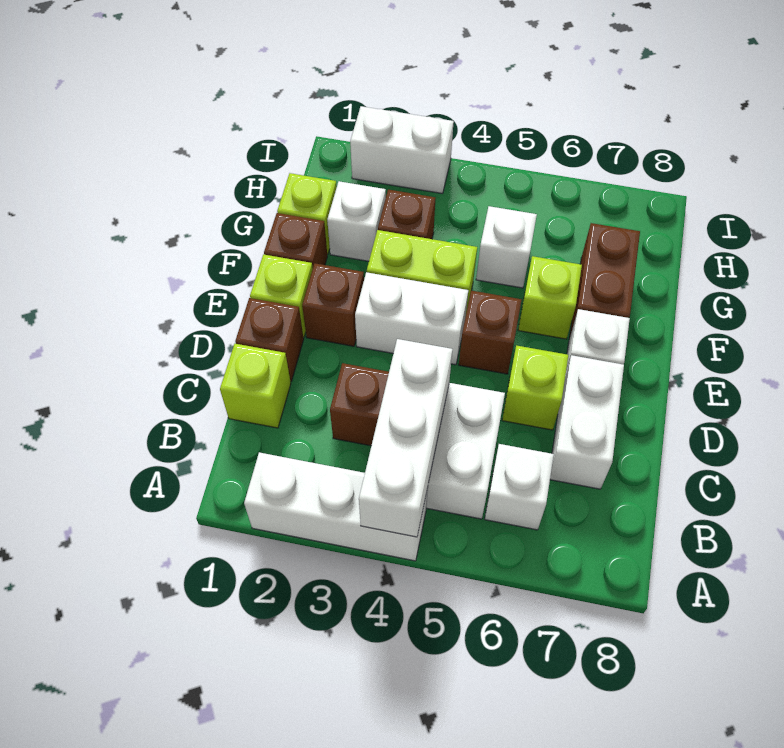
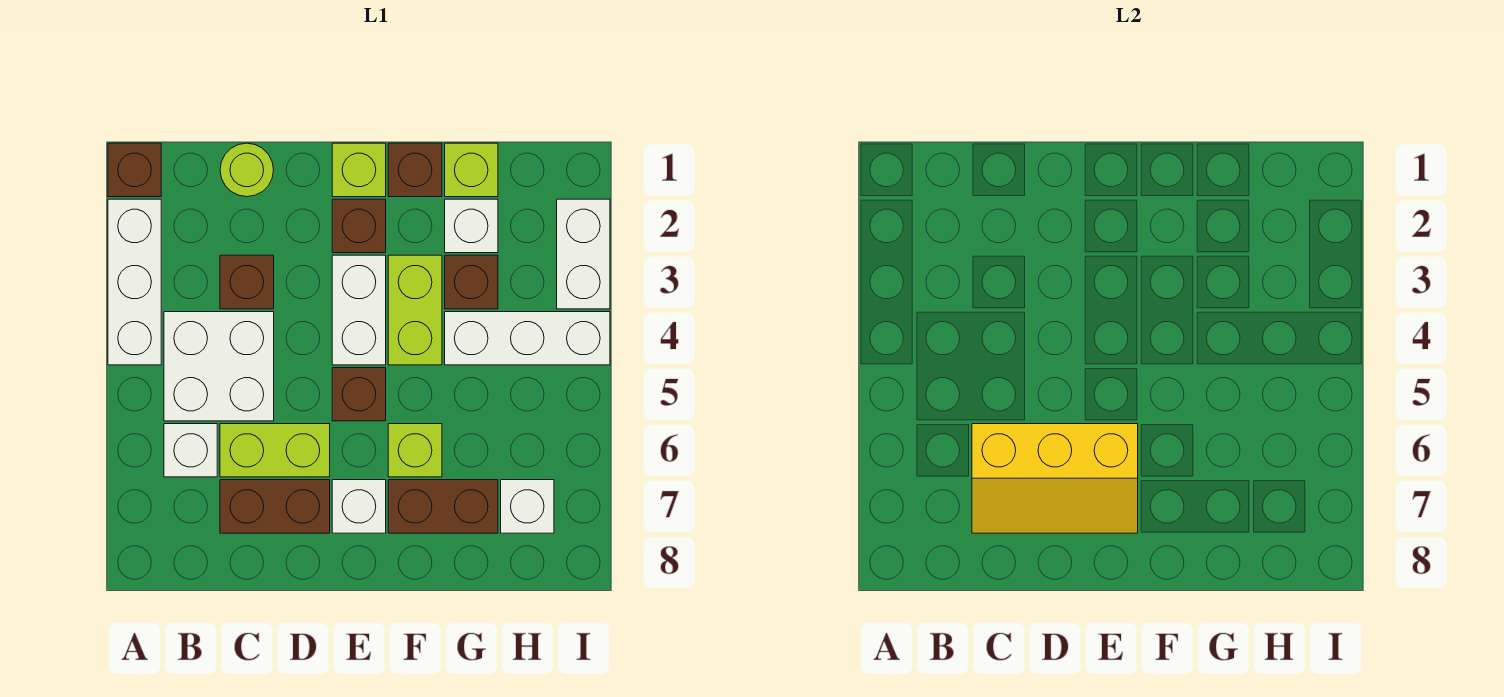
white brick A4:C4 level 2 -> white brick G4:I4 level 1
lime brick C1 level 1 -> lime round brick C1 level 1
none -> yellow slope C6:E7 level 2 top 6
white brick C7:D7 level 1 -> brown brick C7:D7 level 1
brown brick D1 level 1 -> brown brick A1 level 1
lime brick D6 level 1 -> lime brick C6:D6 level 1
white brick G5 level 1 -> white brick H7 level 1

